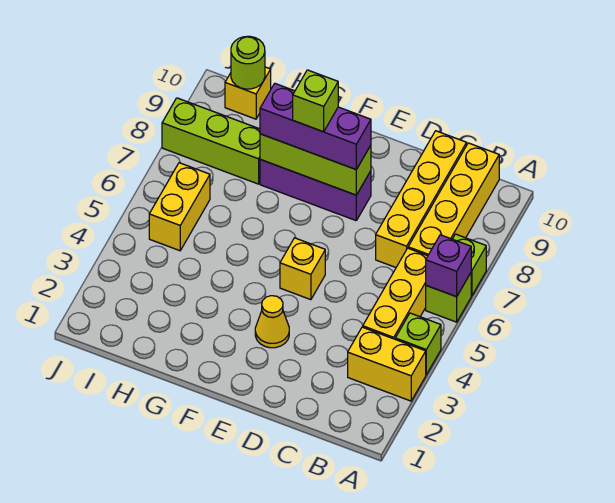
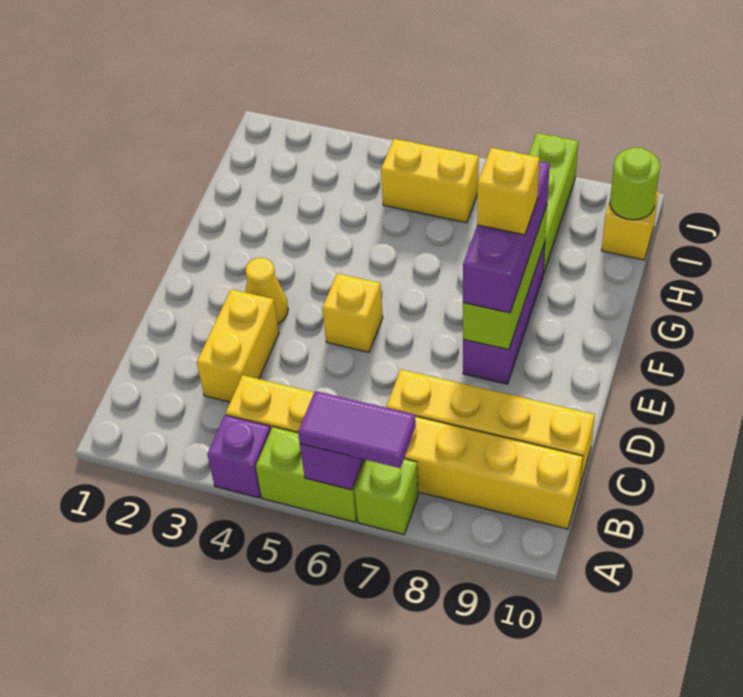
yellow brick A3:B3 level 1 -> yellow brick C3:D3 level 1
lime brick A4 level 1 -> purple brick A4 level 1
lime brick A6 level 1 -> lime brick A5:A6 level 1
none -> purple tile A6:A7 level 3
lime brick F8 level 4 -> yellow brick F8 level 4

